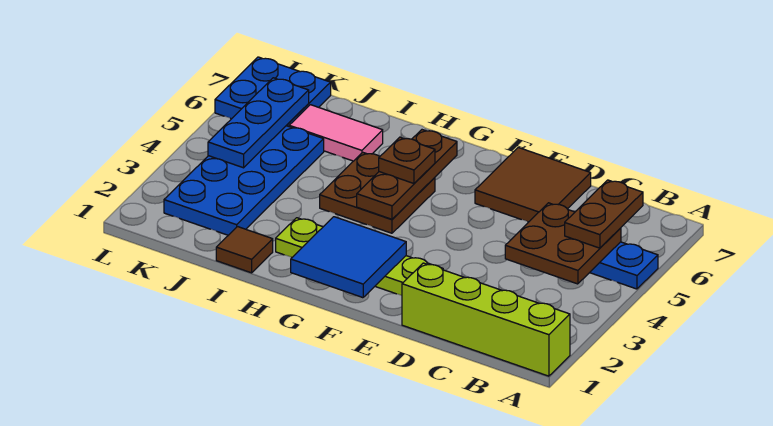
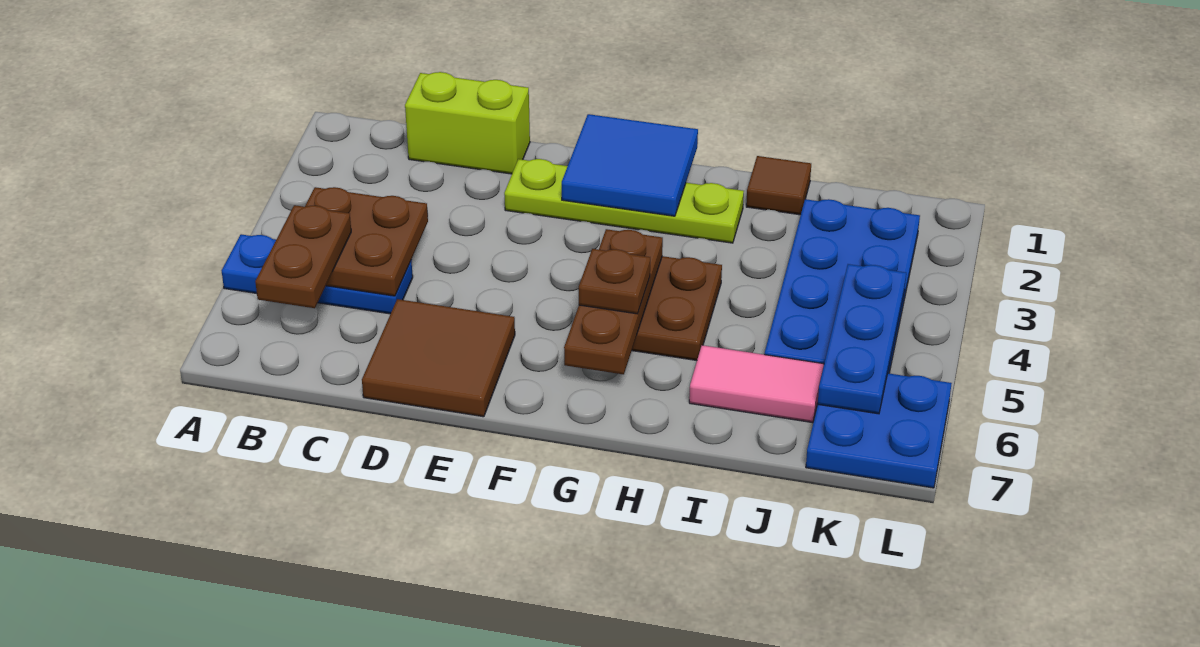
lime brick A1:D1 level 1 -> lime brick C1:D1 level 1

